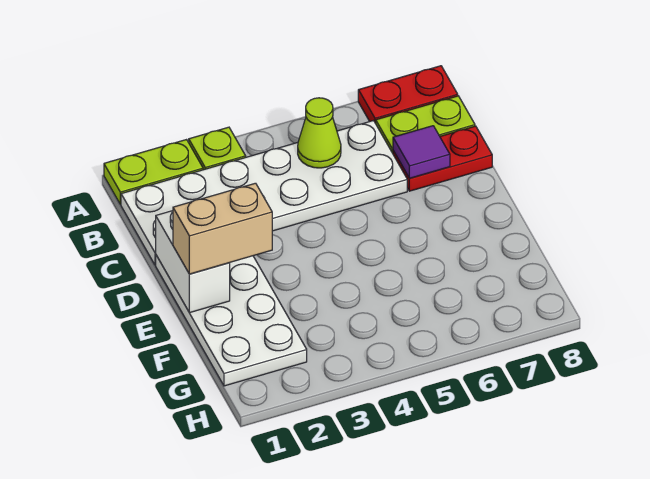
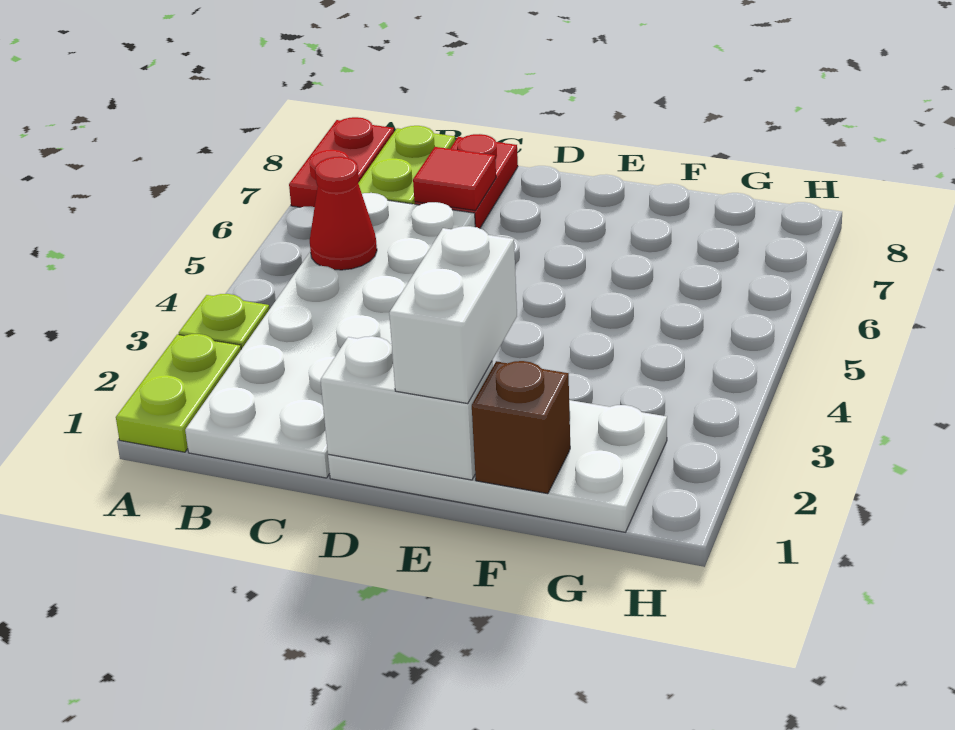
lime cone B5 level 2 -> red cone B5 level 2
purple tile C7 level 2 -> red tile C7 level 2
tan brick E1:E2 level 3 -> white brick E1:E2 level 3
none -> brown brick F1 level 2

